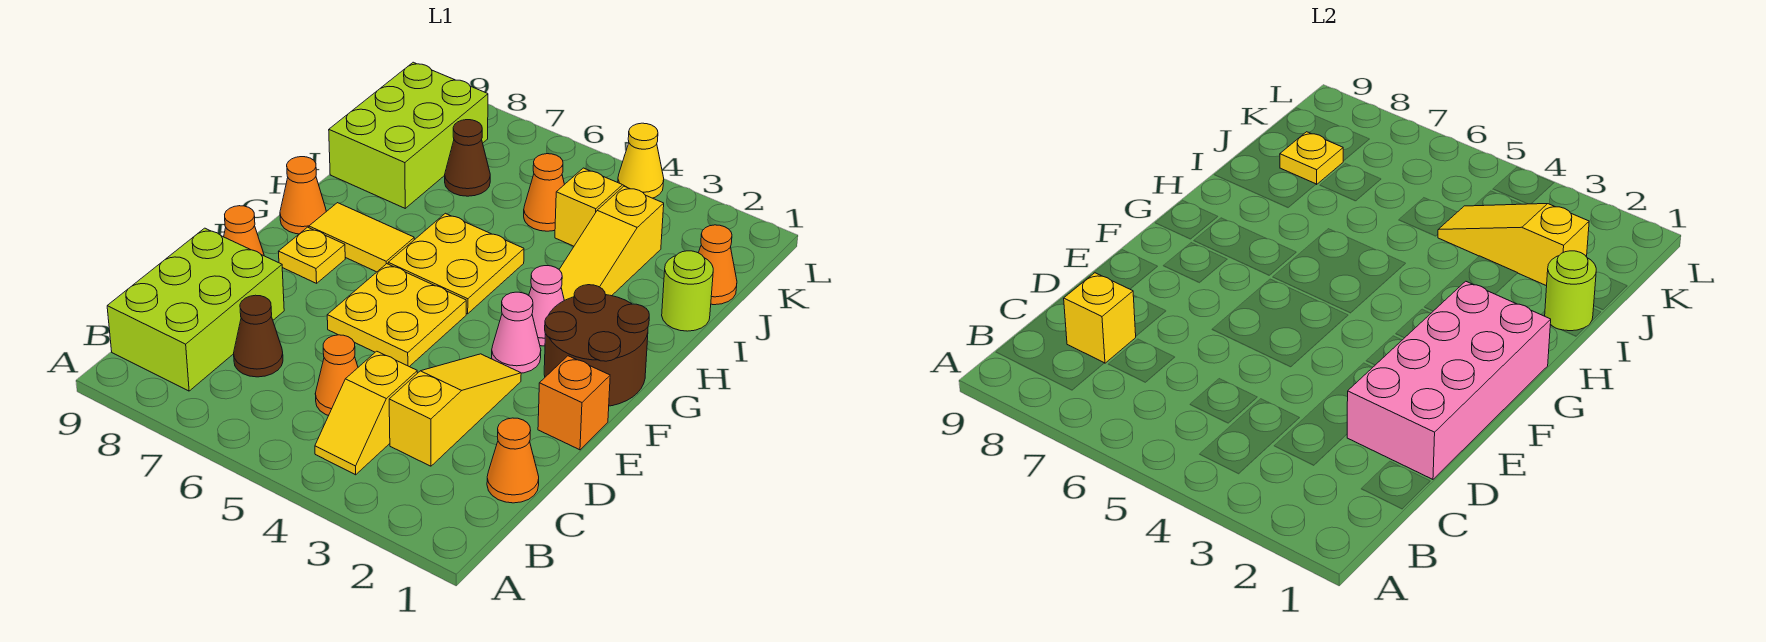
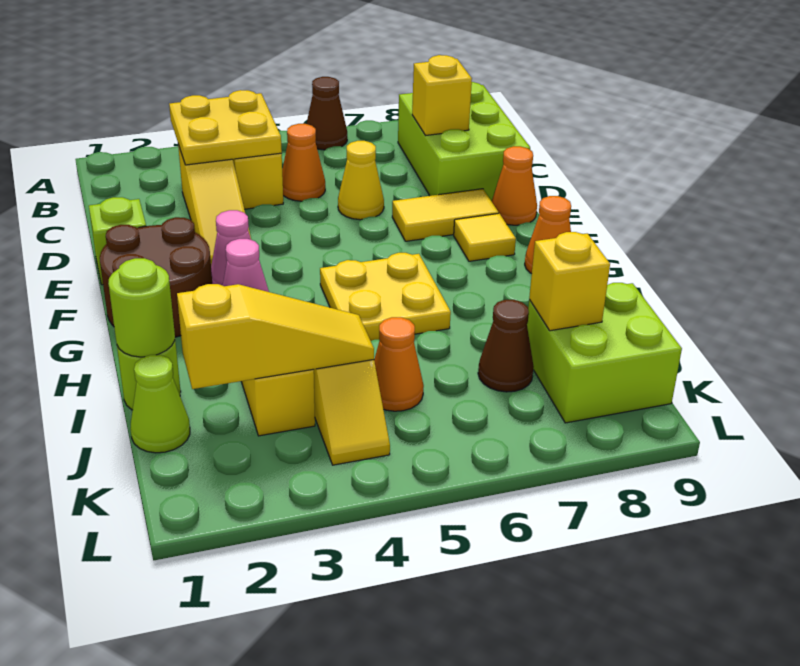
orange cone C1 level 1 -> none
brown cone C7 level 1 -> brown cone A6 level 1
pink brick D1:G2 level 2 -> none
orange brick E1 level 1 -> lime brick E1 level 1
yellow plate E5:F6 level 1 -> yellow plate B3:C4 level 2
yellow plate F8 level 1 -> yellow tile F8 level 1
yellow tile G7:G8 level 1 -> yellow tile E7:E8 level 1
lime brick I8:K9 level 1 -> lime brick J8:K9 level 1
orange cone J1 level 1 -> lime cone J1 level 1
yellow plate J8 level 2 -> yellow brick J8 level 2
yellow cone L4 level 1 -> yellow cone D6 level 1

